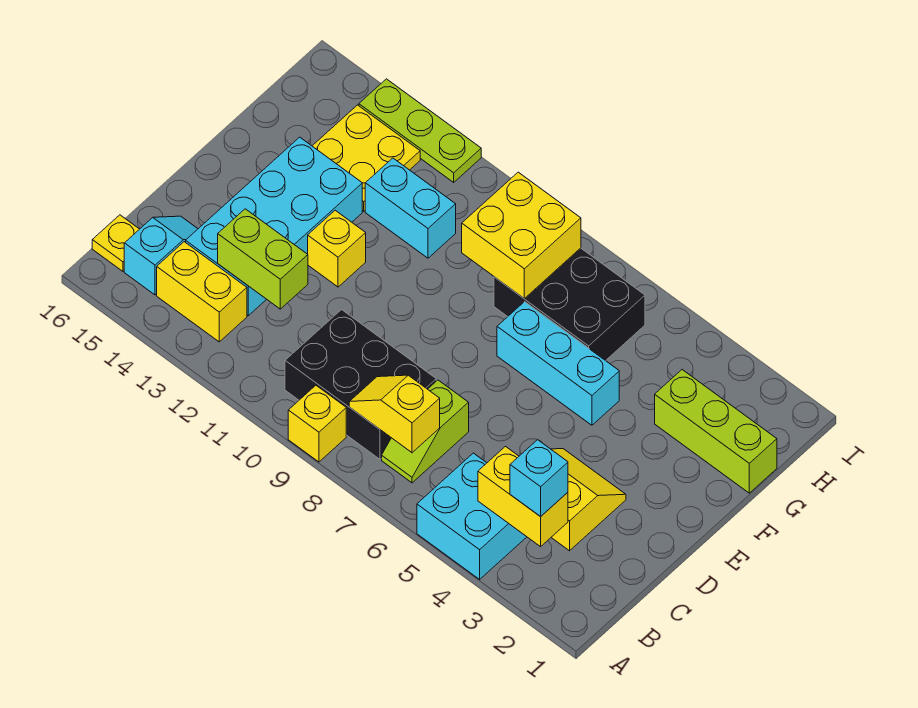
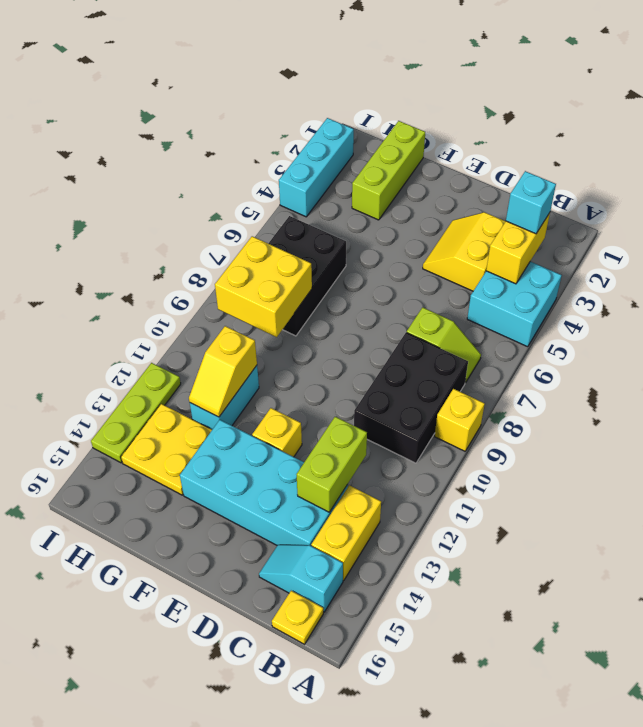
yellow slope B7:B8 level 2 top 7 -> yellow slope G11:G12 level 2 top 11
cyan brick F5:F7 level 1 -> cyan brick I2:I4 level 1

